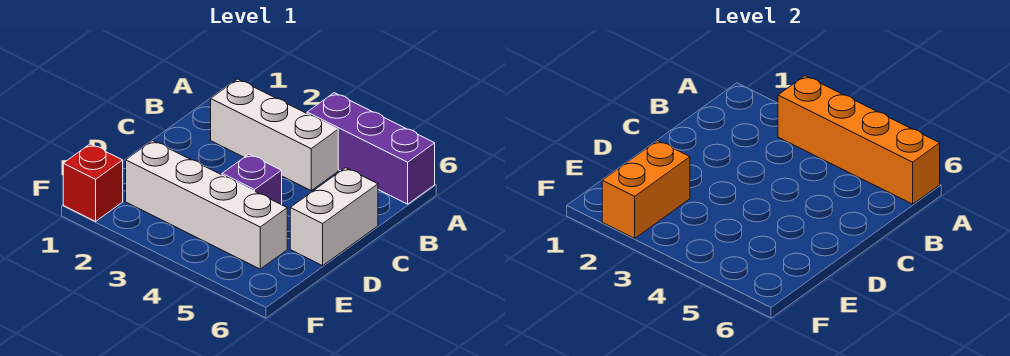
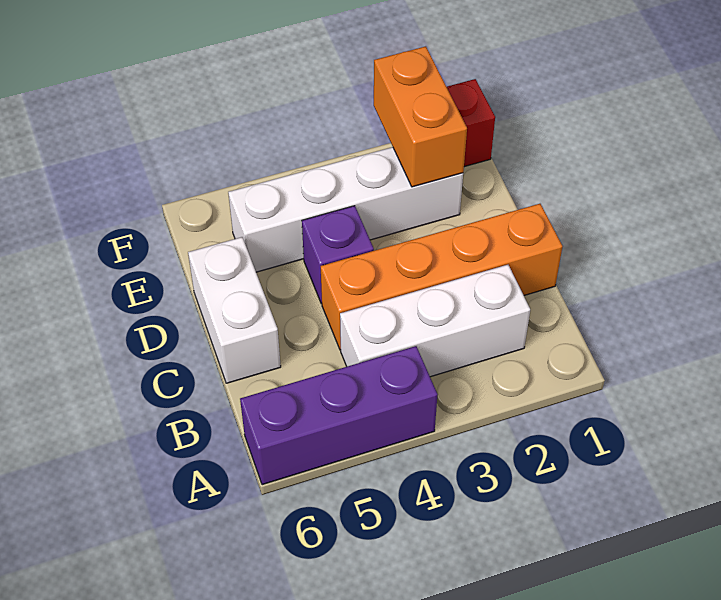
orange brick A3:A6 level 2 -> orange brick C1:C4 level 1

